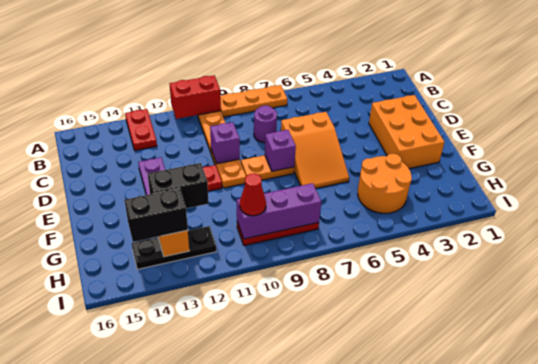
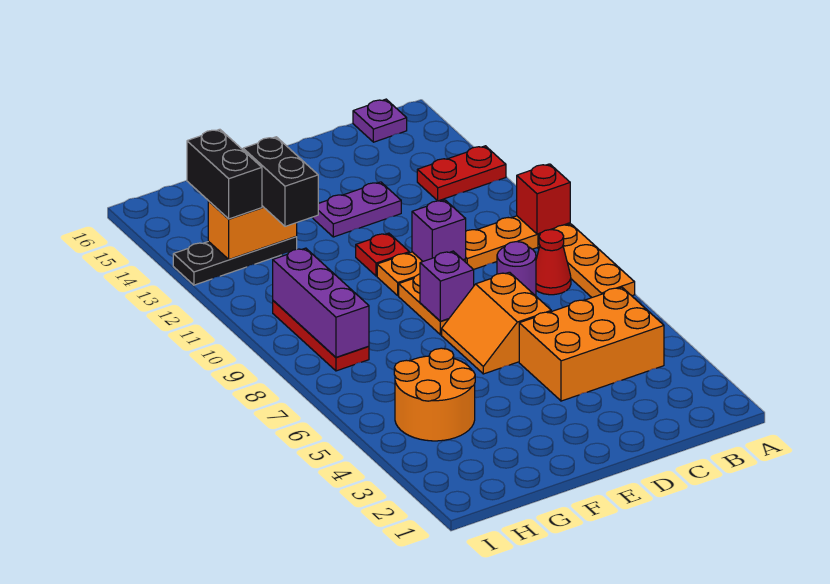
red brick A10:A11 level 2 -> red brick A10 level 2
none -> purple plate B16 level 1
orange brick D2:F3 level 1 -> orange brick B4:D5 level 1
orange slope D6:F7 level 1 top D -> orange slope D6:E7 level 1 top D
red cone H10 level 3 -> red cone B8 level 1
black plate H12:H14 level 1 -> black plate G13:I13 level 1

